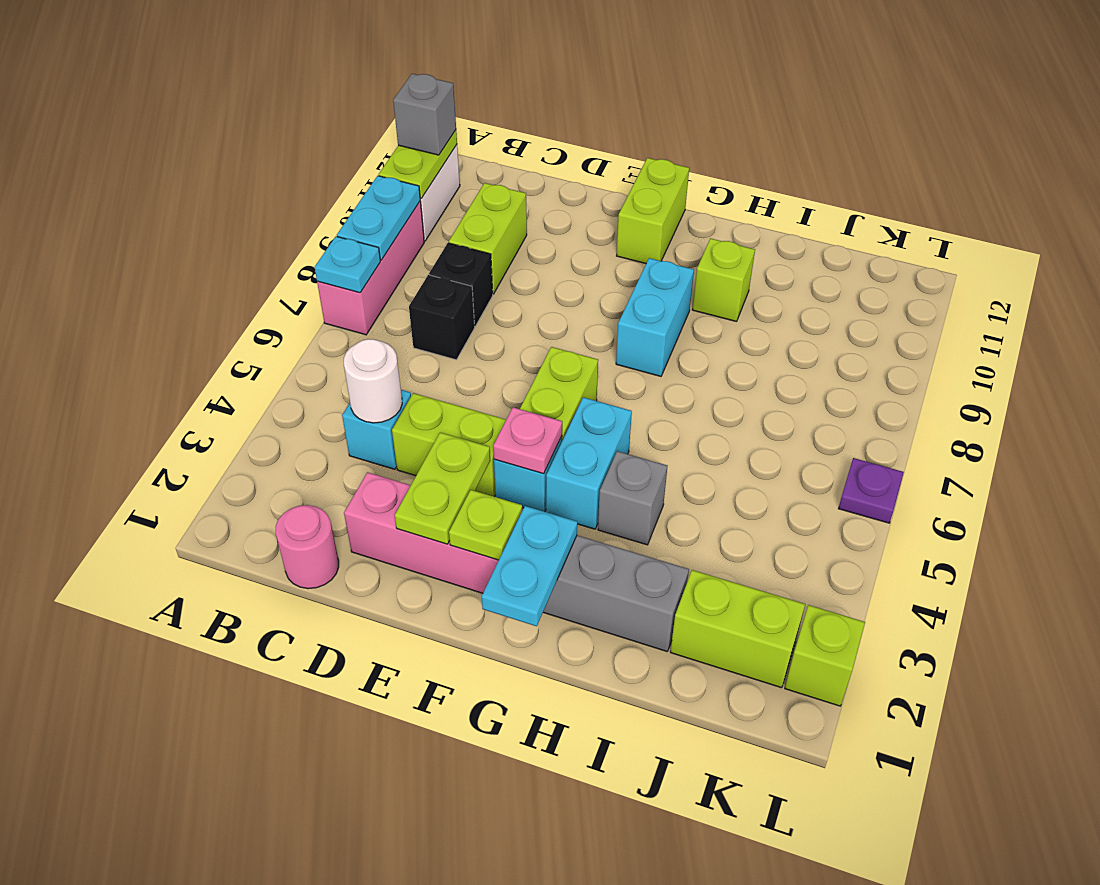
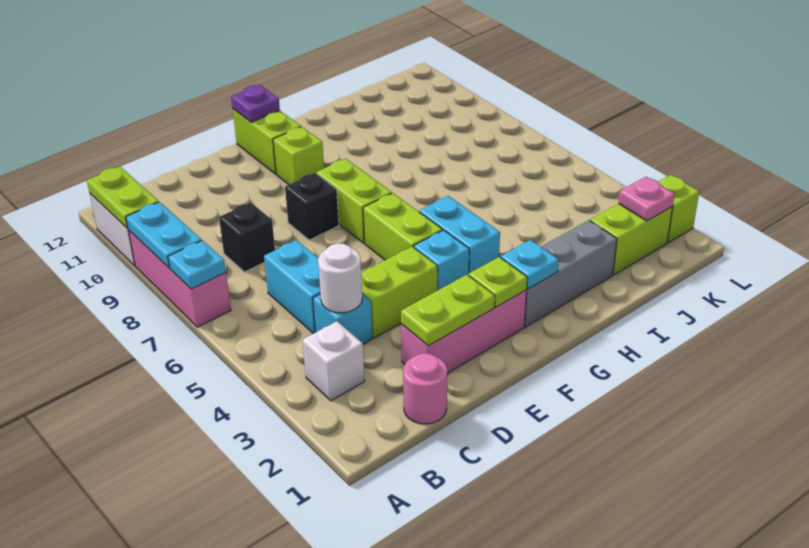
grey brick A11 level 3 -> none
none -> white brick B3 level 1
black brick C7 level 1 -> black brick E8 level 1
lime brick C9:C10 level 1 -> lime brick F7:F8 level 1
lime plate E2:E3 level 2 -> lime plate D2:E2 level 2
pink plate F4 level 2 -> pink plate K2 level 2
cyan plate G1:G2 level 2 -> cyan plate G2 level 2
cyan brick G8:G9 level 1 -> cyan brick C5:C6 level 1
grey brick H4 level 1 -> none
lime brick H10 level 1 -> lime brick F10 level 1
purple plate L6 level 1 -> purple plate F12 level 2

